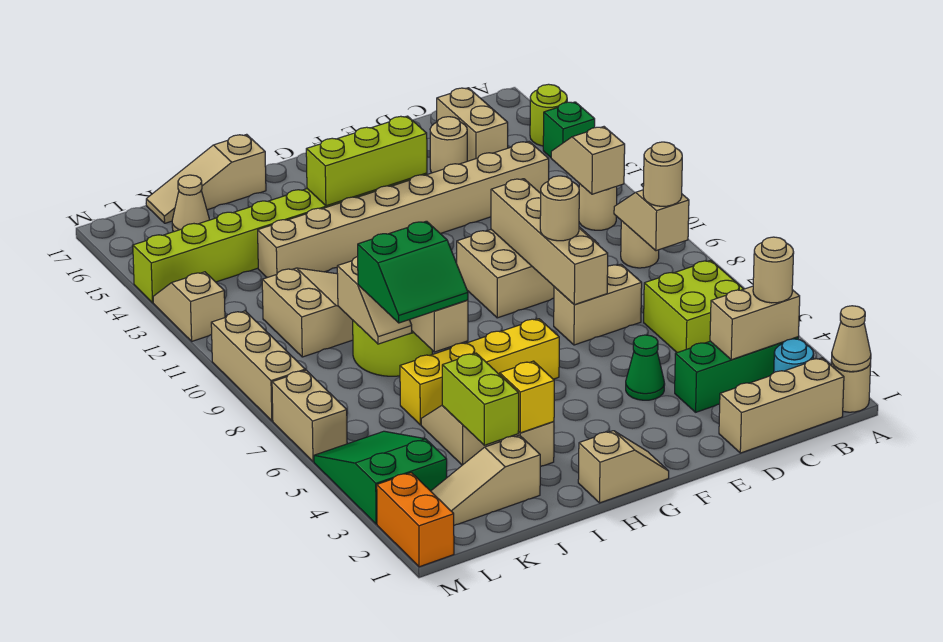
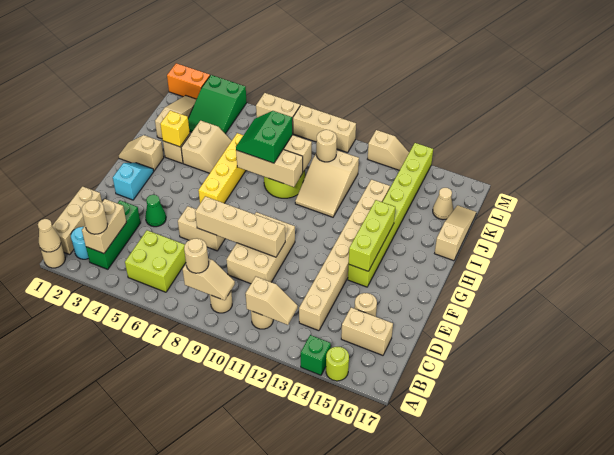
tan brick D7:E7 level 1 -> tan brick E6:E7 level 1
tan round brick E8 level 3 -> tan round brick K10 level 2
none -> cyan slope F2:G2 level 1 top F
tan slope G1:H1 level 1 top H -> tan slope H1:H2 level 1 top 2
lime brick J3:J4 level 2 -> none
green slope L3:M5 level 1 top 3 -> green slope K3:M4 level 1 top M

